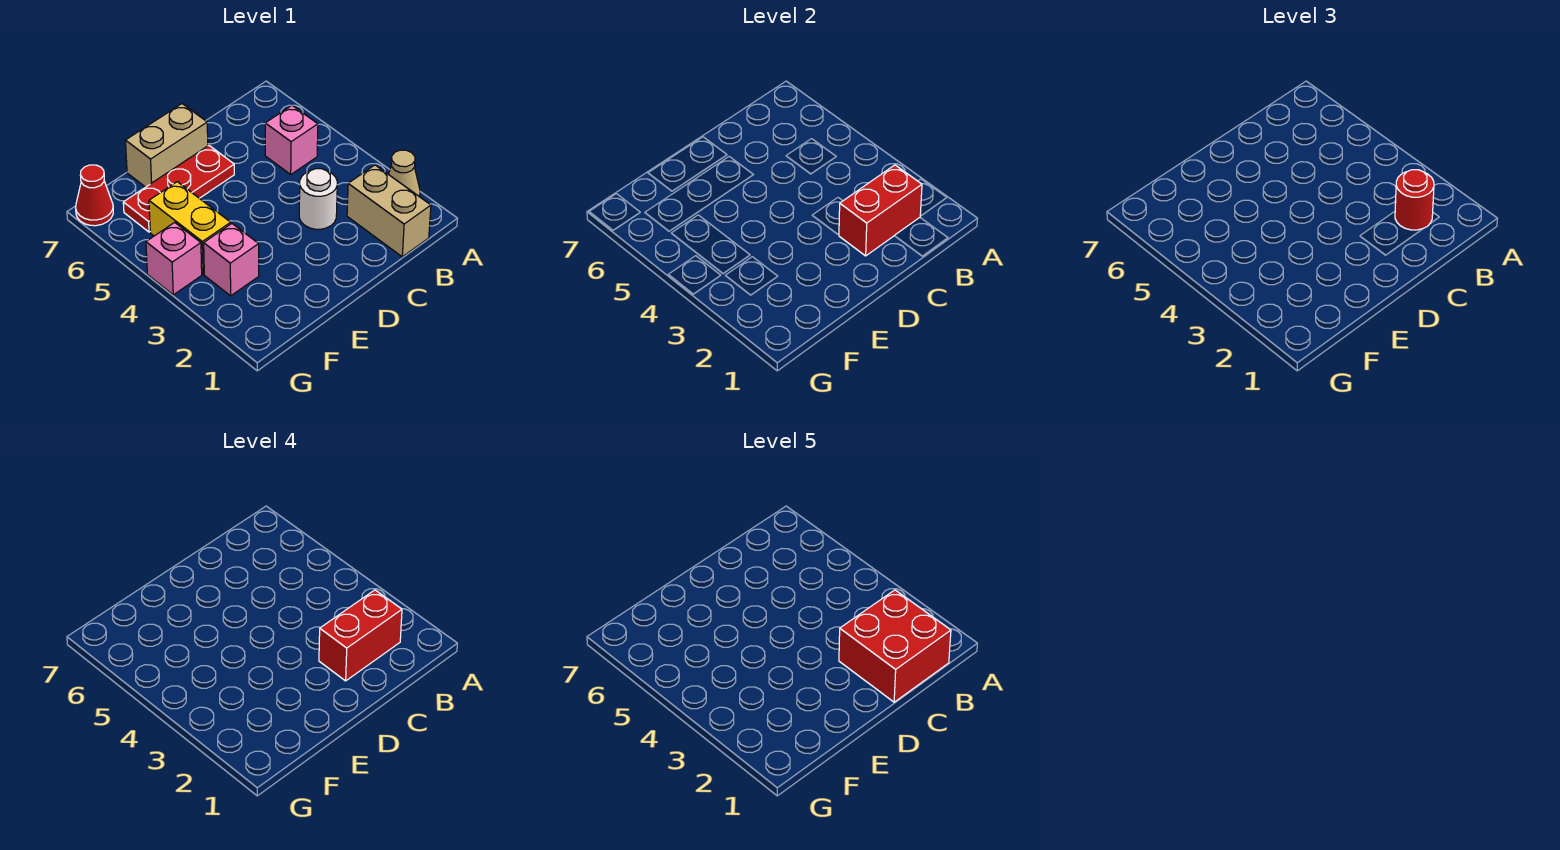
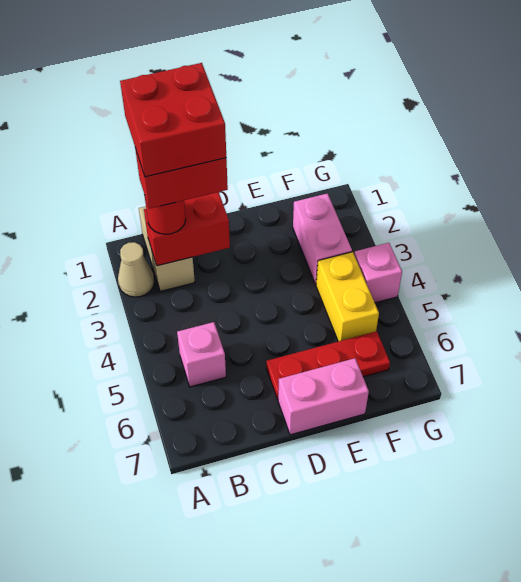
white round brick C3 level 1 -> none
tan brick D7:E7 level 1 -> pink brick D7:E7 level 1
pink brick F3 level 1 -> pink brick F2:F3 level 1
red cone G7 level 1 -> none

